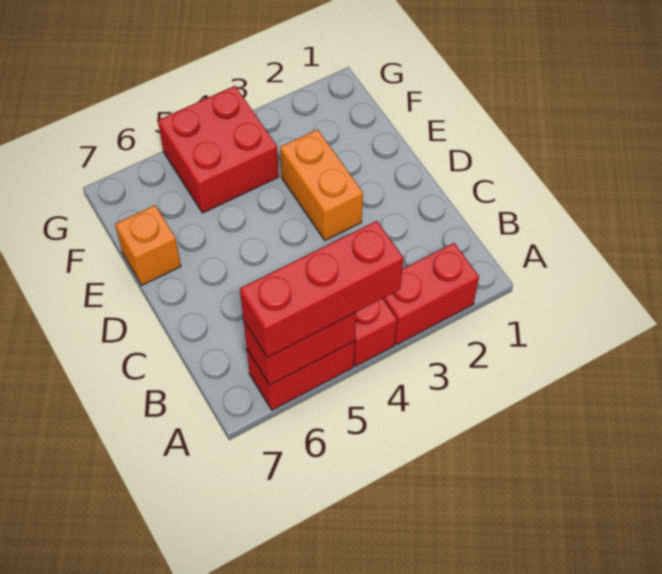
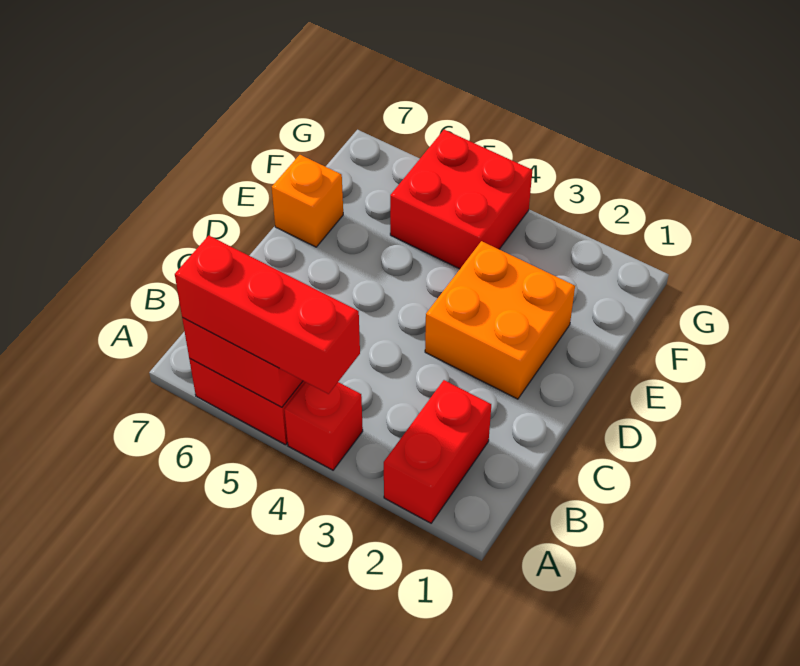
red brick A2:A3 level 1 -> red brick A2:B2 level 1
orange brick D3:E3 level 1 -> orange brick D2:E3 level 1

